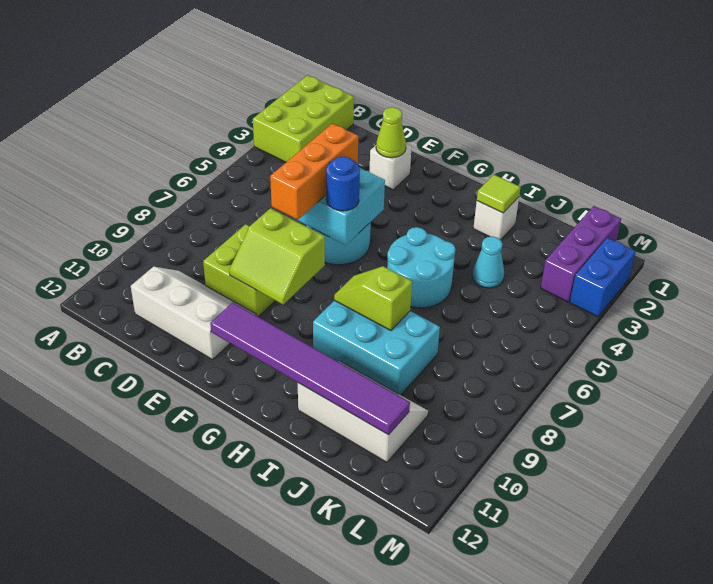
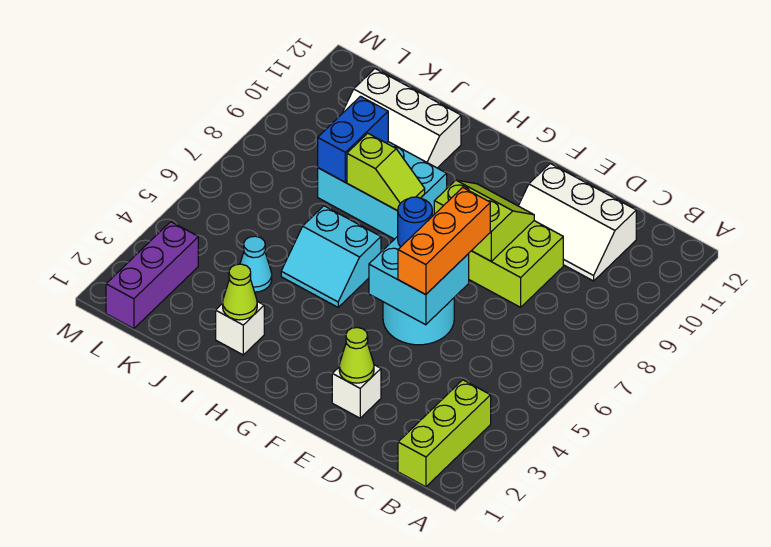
lime brick A1:B3 level 1 -> lime brick B1:B3 level 1
purple tile F11:K11 level 2 -> none
cyan round brick H5:I6 level 1 -> cyan slope H5:I6 level 1 top 6
lime tile I2 level 2 -> lime cone I2 level 2
blue brick M2:M3 level 1 -> blue brick J8:J9 level 2

